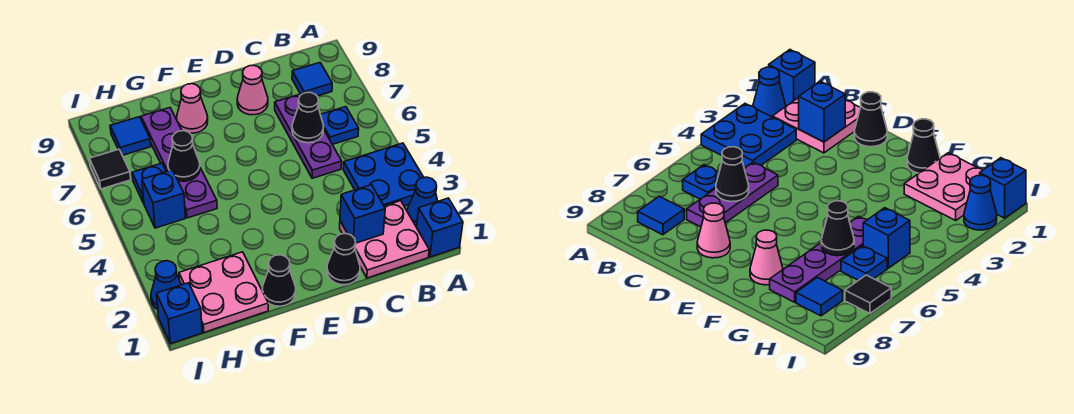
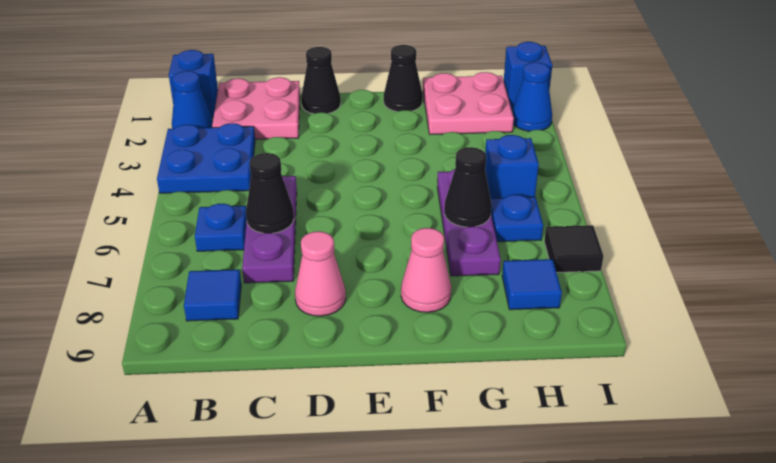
blue brick C2 level 2 -> none
purple plate G5:G8 level 1 -> purple plate G5:G7 level 1

